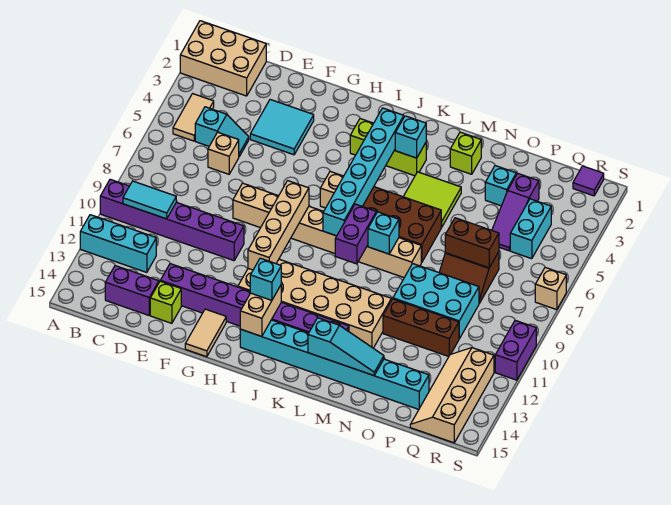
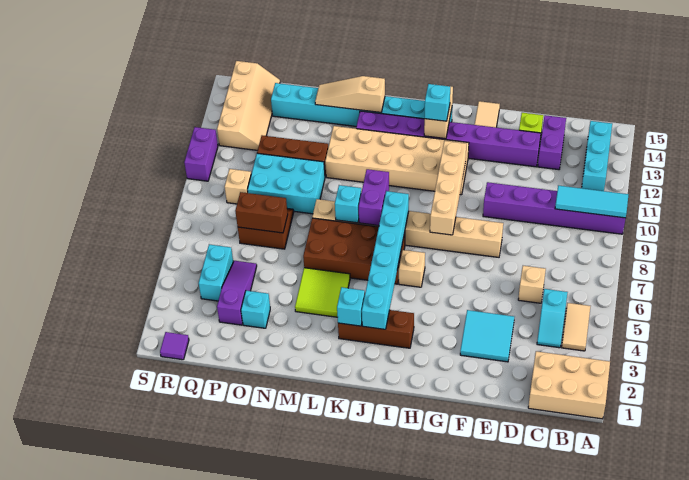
cyan brick A12:C12 level 1 -> cyan brick B12:B14 level 1
cyan tile B10:C10 level 2 -> cyan tile A10:C10 level 2
cyan slope C5:D5 level 1 top C -> cyan slope C4:C5 level 1 top 5
purple brick C14:D14 level 1 -> purple brick D13:D14 level 1
lime brick I3:K3 level 1 -> brown brick I3:K3 level 1
cyan slope L14:N14 level 2 top L -> tan slope L14:N14 level 2 top L
lime brick M2 level 1 -> none
tan brick S7 level 1 -> tan brick Q9 level 1

